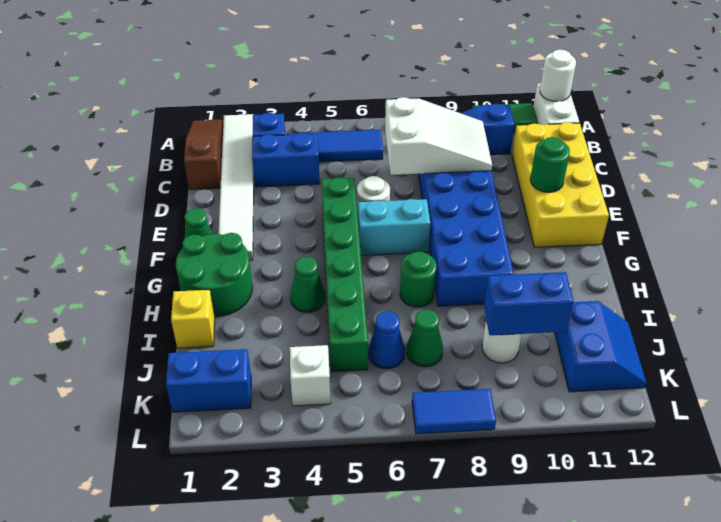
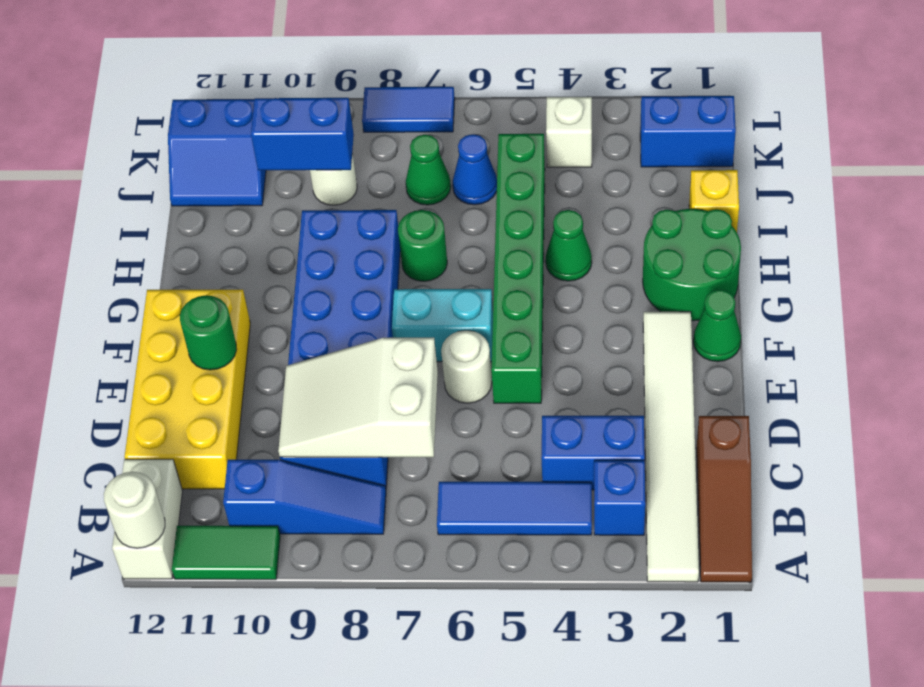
blue slope J11:K12 level 1 top 11 -> blue slope J11:K12 level 1 top K

